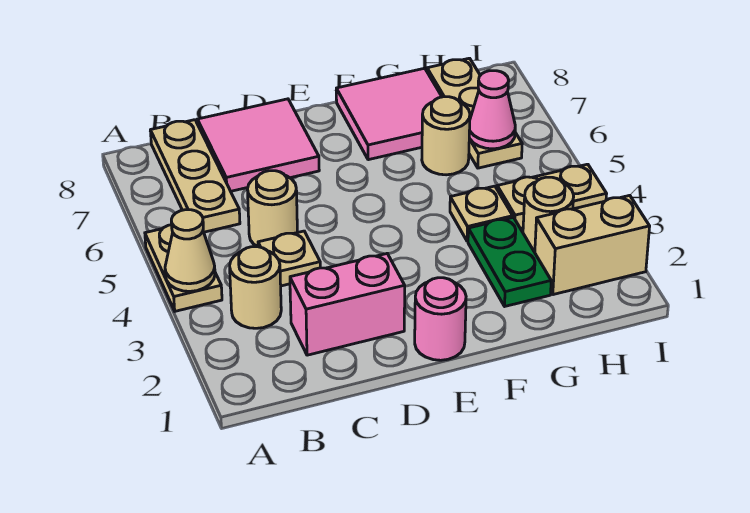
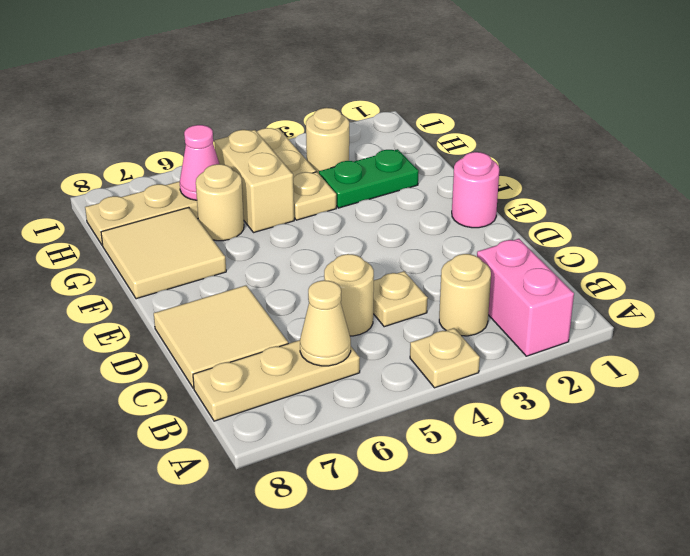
tan plate A4:A5 level 1 -> tan plate A4 level 1
tan cone A4 level 2 -> tan cone B6 level 2
pink brick C2:D2 level 1 -> pink brick A2:B2 level 1
pink tile C7:D8 level 1 -> tan tile C7:D8 level 1
pink tile F7:G8 level 1 -> tan tile F7:G8 level 1
tan brick H2:I2 level 1 -> tan brick G5:H5 level 1

